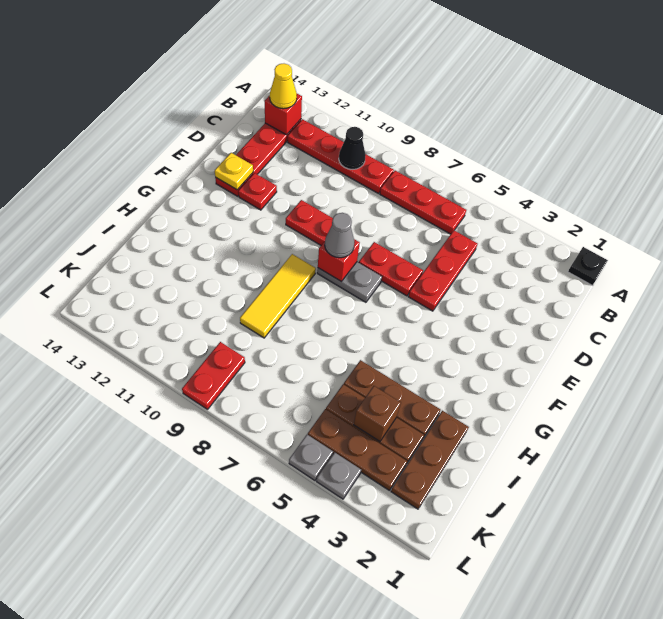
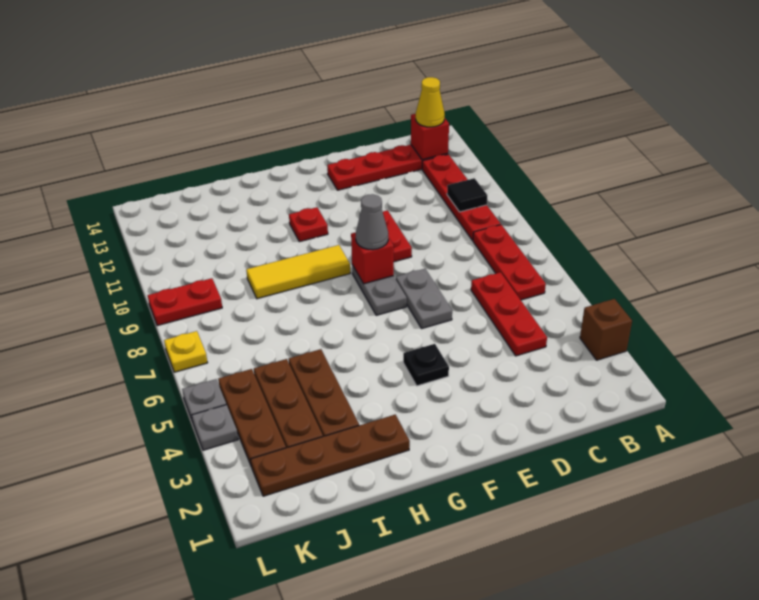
black plate A1 level 1 -> black plate F4 level 1
black cone B10 level 2 -> black tile B10 level 2
red plate C5:E5 level 1 -> red plate C4:C6 level 1
red plate E6:E7 level 1 -> grey plate E6:E7 level 1
red plate E12 level 1 -> red plate G11 level 1
yellow plate E13 level 2 -> yellow plate L7 level 1
brown plate I2:K2 level 1 -> brown plate H2:K2 level 1
brown brick J4 level 2 -> brown brick A3 level 1

